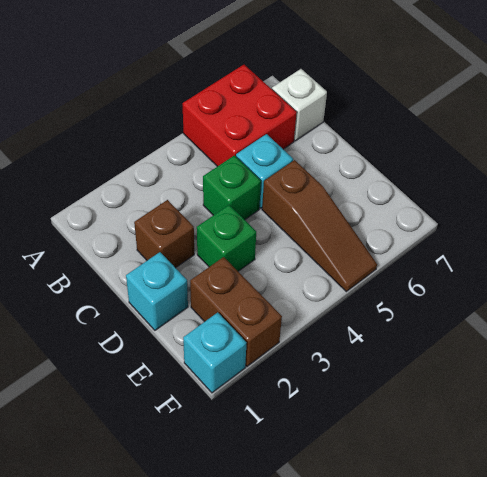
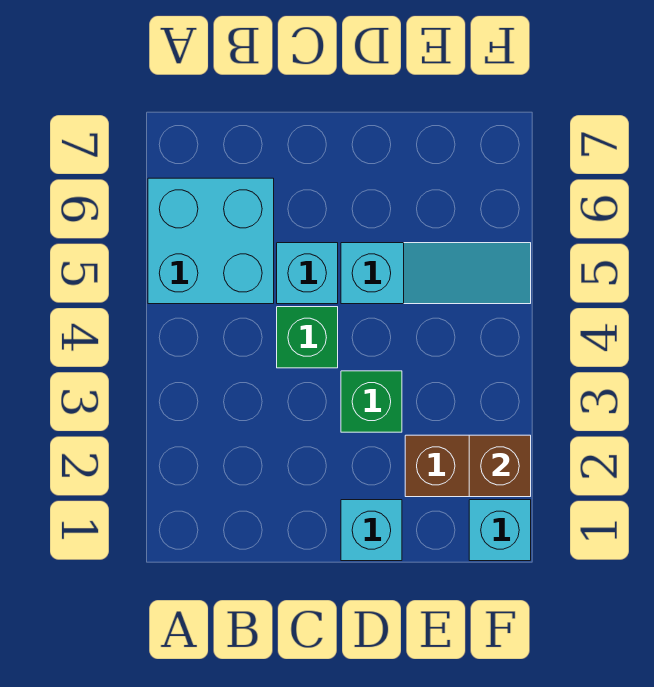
red brick A5:B6 level 1 -> cyan brick A5:B6 level 1
white brick B7 level 1 -> none
brown brick C2 level 1 -> brown brick F2 level 2
brown slope D5:F5 level 1 top D -> cyan slope D5:F5 level 1 top D

